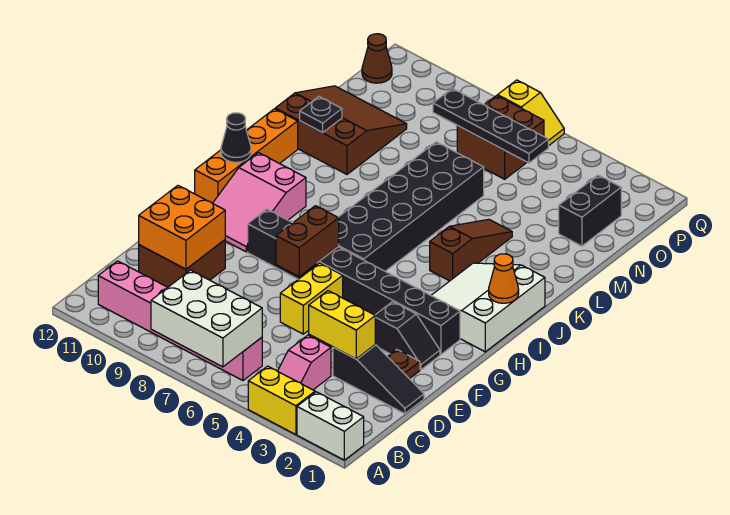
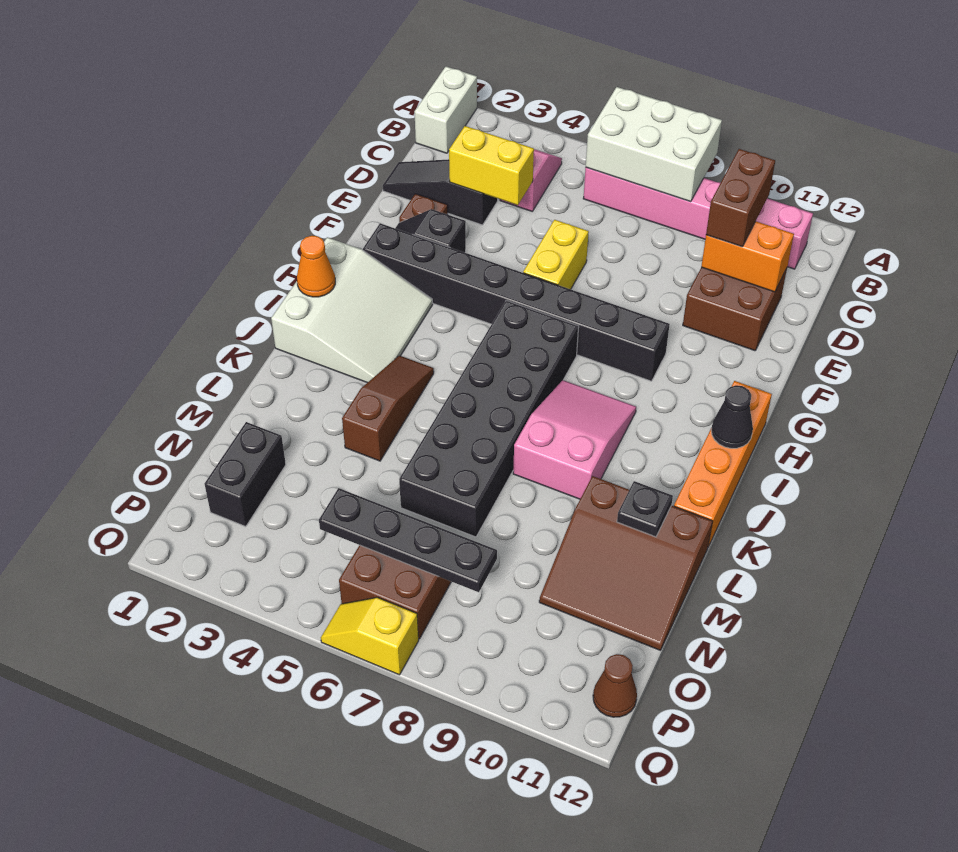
white brick A1:A2 level 1 -> white brick A1:B1 level 1
yellow brick A3:A4 level 1 -> none
orange brick D10:E11 level 2 -> orange brick D10:D11 level 2
brown brick F7:G7 level 2 -> brown brick C10:D10 level 3
pink slope G10:I11 level 1 top I -> pink slope I8:K9 level 1 top K
brown slope J4:L4 level 1 top J -> brown slope J4:L4 level 1 top L

